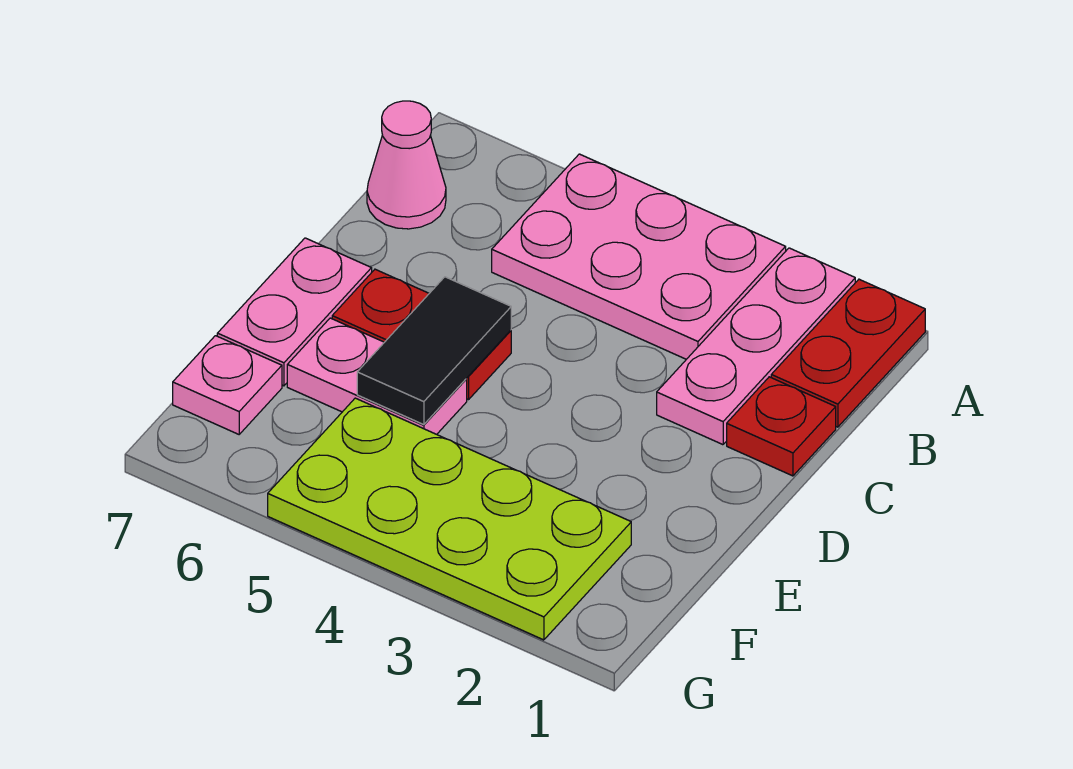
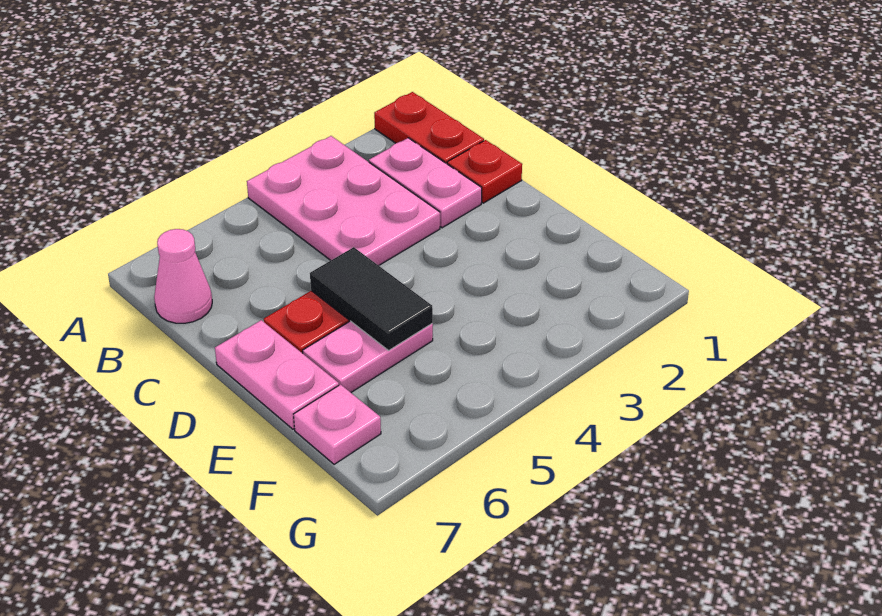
pink plate A2:C2 level 1 -> pink plate B2:C2 level 1
pink plate A3:B5 level 1 -> pink plate A3:C4 level 1
lime plate F2:G5 level 1 -> none

